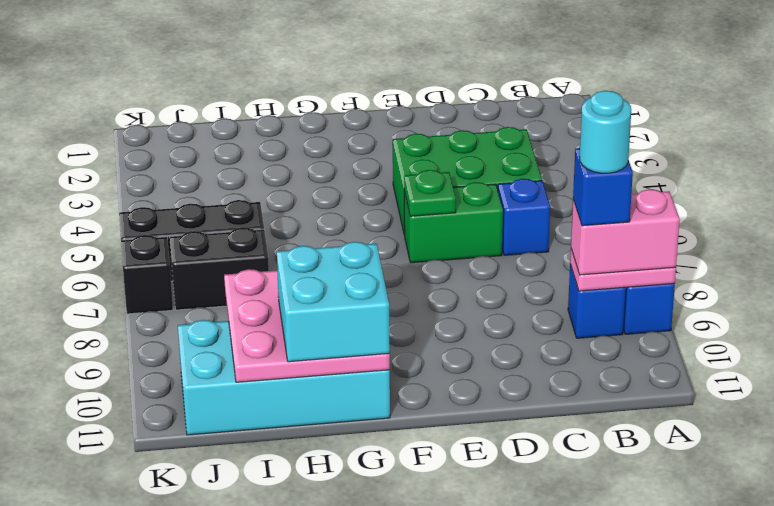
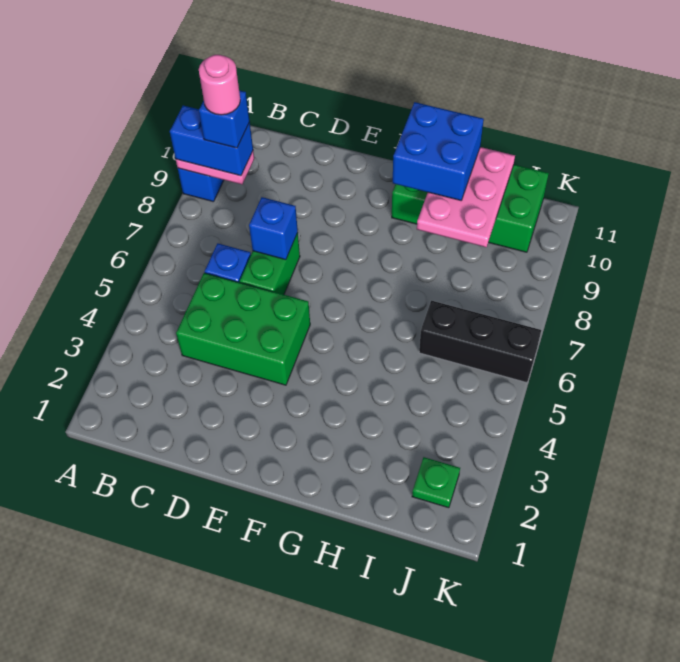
pink brick A9:B9 level 3 -> blue brick A9:B9 level 3
blue brick B9 level 1 -> blue brick D7 level 2
cyan round brick B9 level 5 -> pink round brick B9 level 5
green brick D6:E6 level 1 -> green brick D6:D7 level 1
green plate E6 level 2 -> green plate J2 level 1
pink plate G9:I11 level 2 -> pink plate H9:I11 level 2
cyan brick G10:J11 level 1 -> green brick G10:J11 level 1
cyan brick G10:H11 level 3 -> blue brick G10:H11 level 3
black brick I7:J7 level 1 -> none
black brick K7 level 1 -> none

